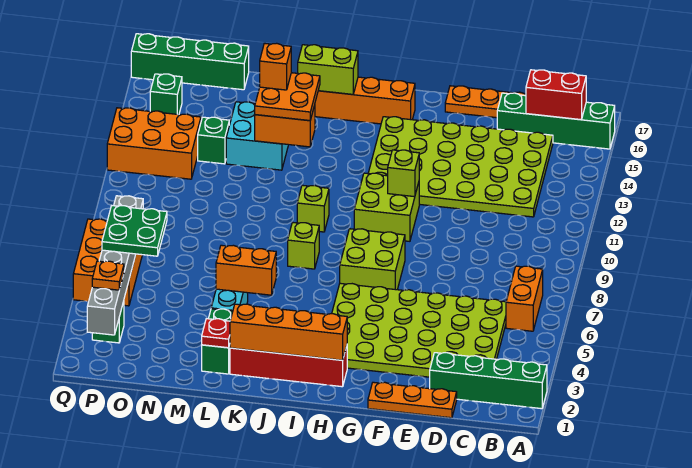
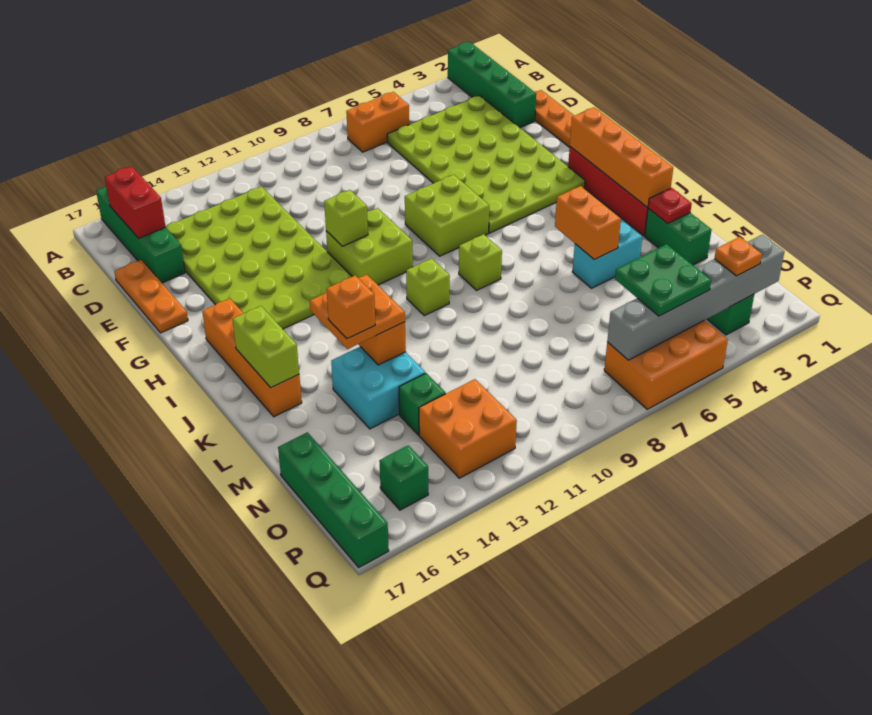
green brick L2:L3 level 1 -> green brick L2:M2 level 1
orange brick O12:Q13 level 1 -> orange brick O12:P13 level 1

